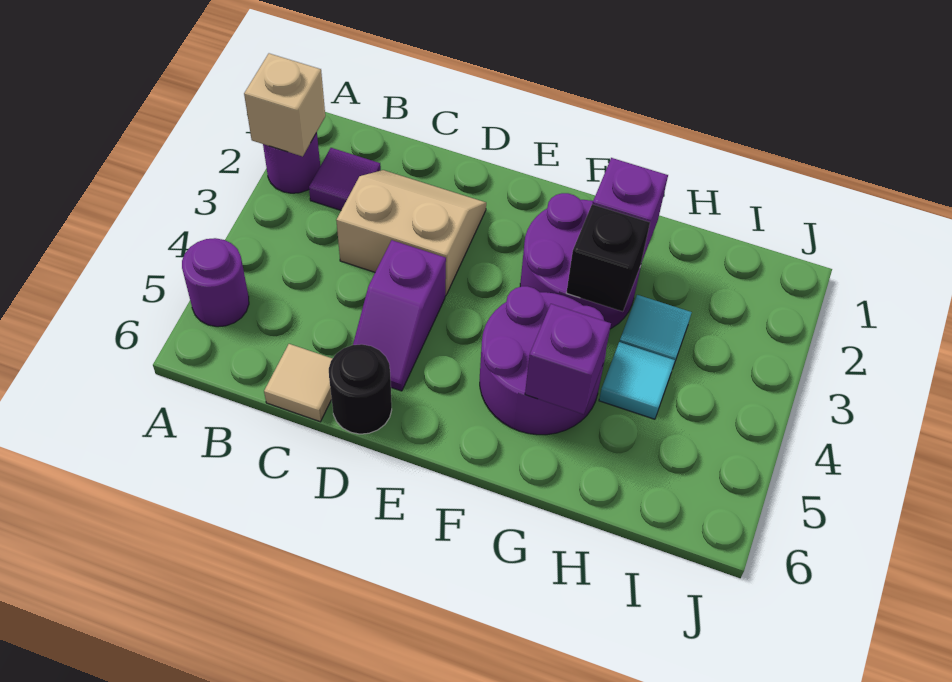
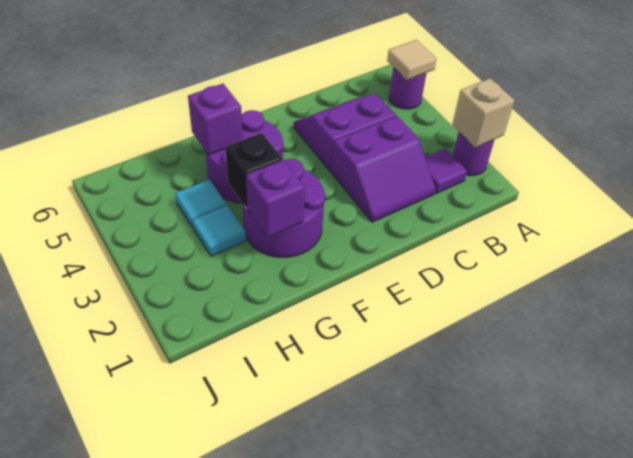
tan slope C2:D3 level 1 top 3 -> purple slope C2:D3 level 1 top 3
tan tile C6 level 1 -> tan tile A5 level 2
purple slope D4:D5 level 1 top 4 -> purple slope C4:D5 level 1 top 4
black round brick D6 level 1 -> none

